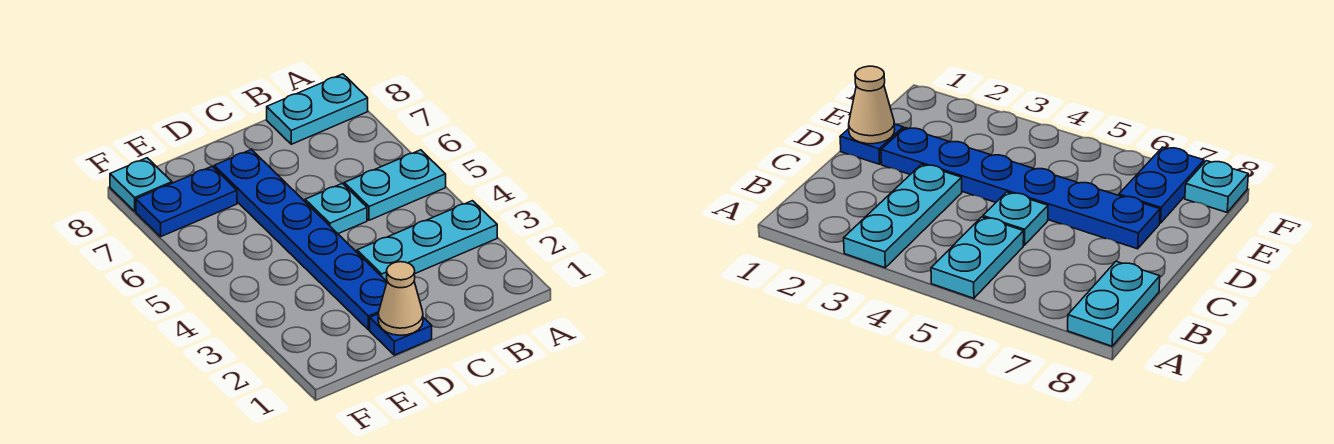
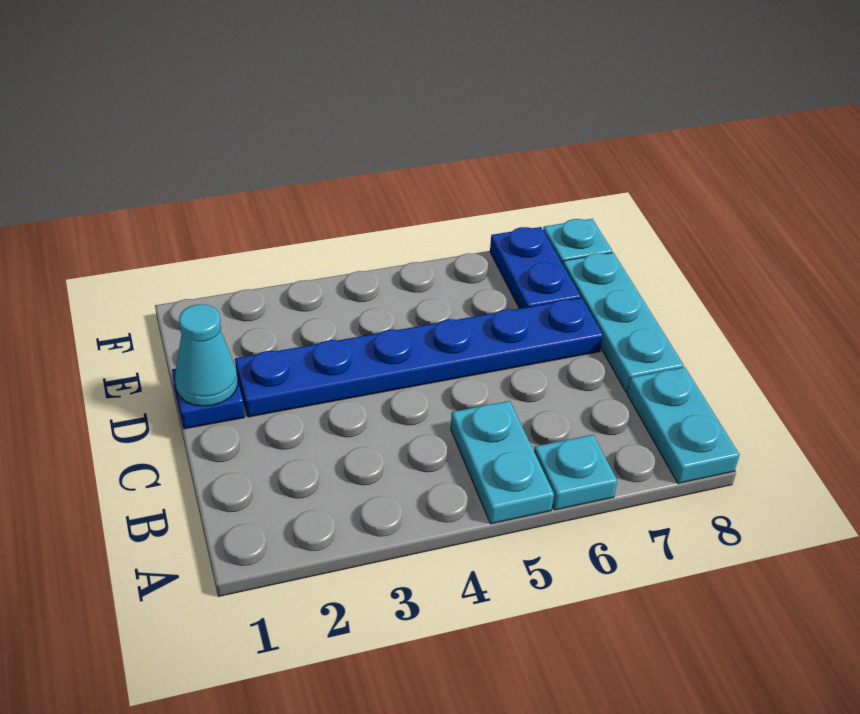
cyan plate A3:C3 level 1 -> cyan plate C8:E8 level 1
cyan plate C5 level 1 -> cyan plate A6 level 1
tan cone D1 level 2 -> cyan cone D1 level 2

